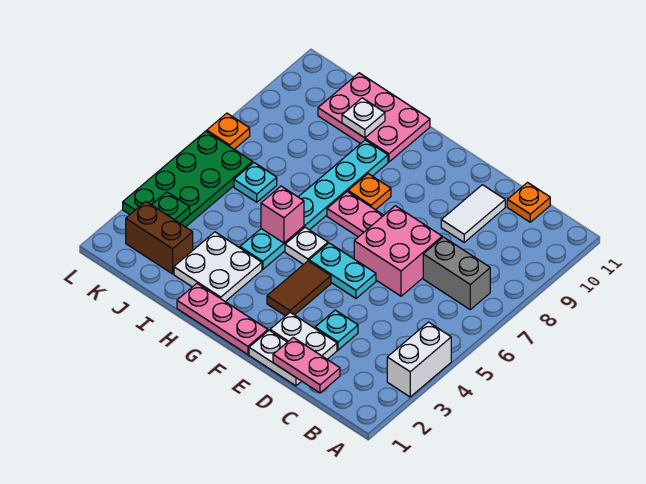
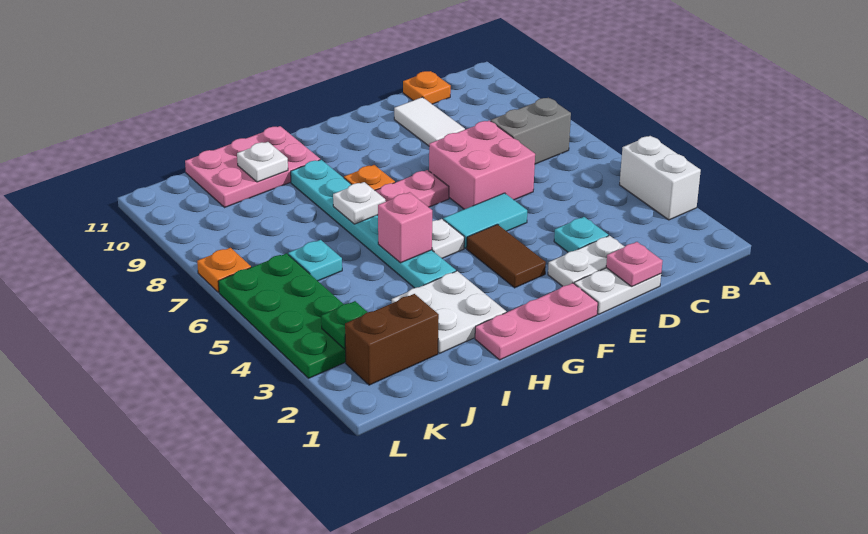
pink plate C1:D1 level 2 -> pink plate D1 level 2
cyan plate E5:F5 level 1 -> cyan tile E5:F5 level 1
none -> white plate H7 level 2

